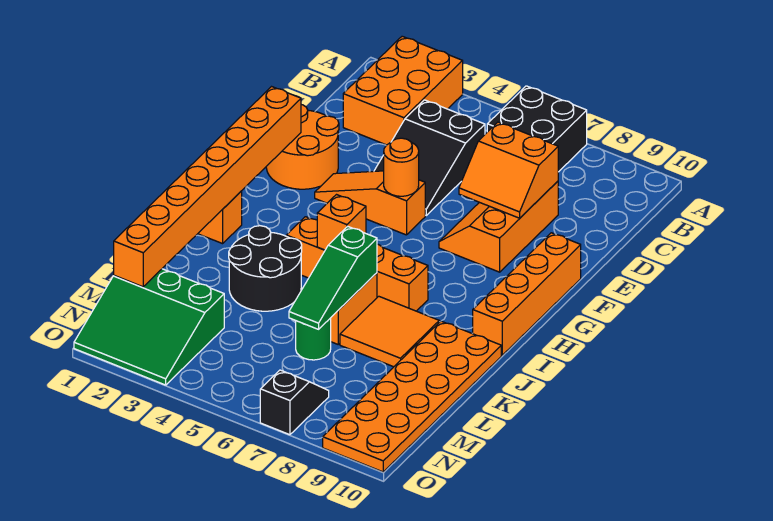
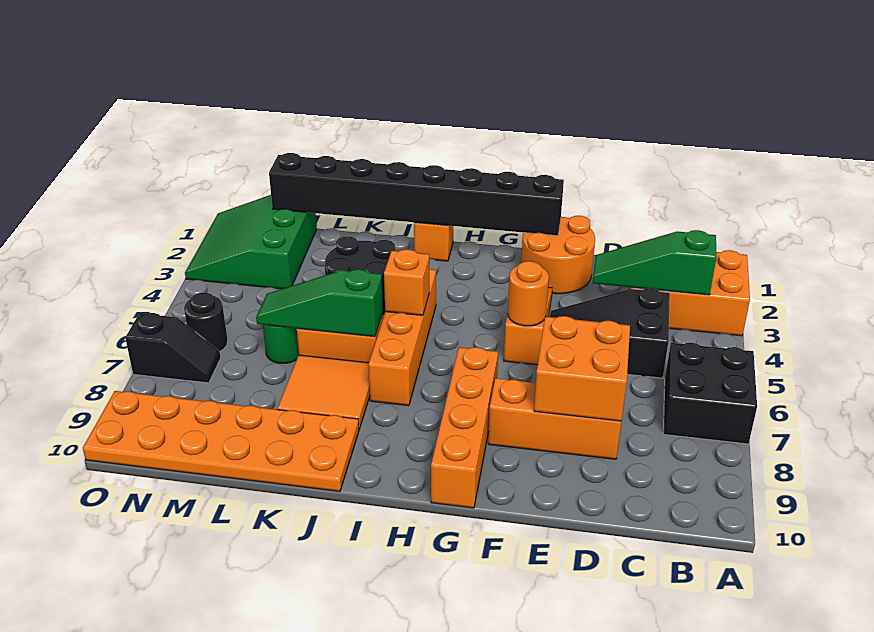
none -> green slope B3:D3 level 2 top B
orange slope D7:E8 level 2 top D -> orange brick D7:E8 level 2
orange brick F1:M1 level 2 -> black brick F1:M1 level 2
orange brick F10:I10 level 1 -> orange brick G7:G10 level 1
none -> black round brick N6 level 1

